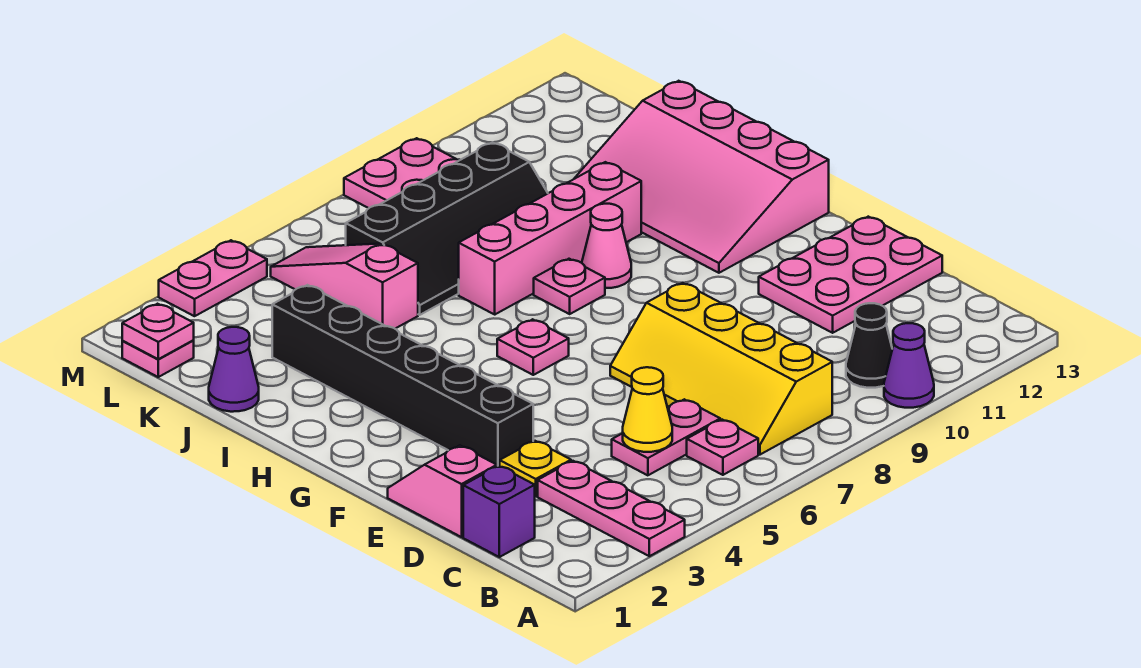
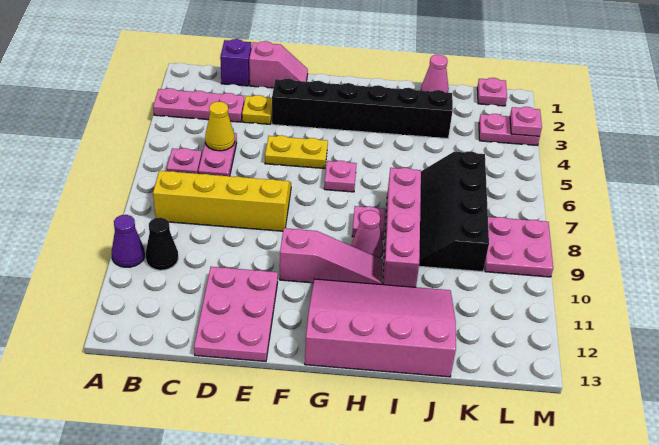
none -> yellow plate E5:F5 level 1
purple cone J1 level 1 -> pink cone J1 level 1
pink slope J5:L5 level 1 top J -> pink slope F10:H10 level 1 top F
pink plate L1 level 2 -> pink plate M3 level 2
pink plate M3:M4 level 1 -> pink plate L3:M3 level 1

